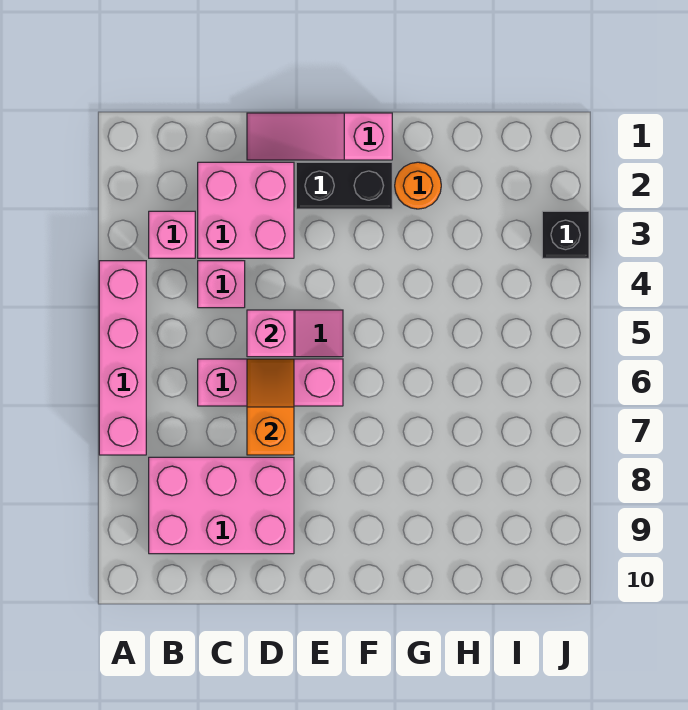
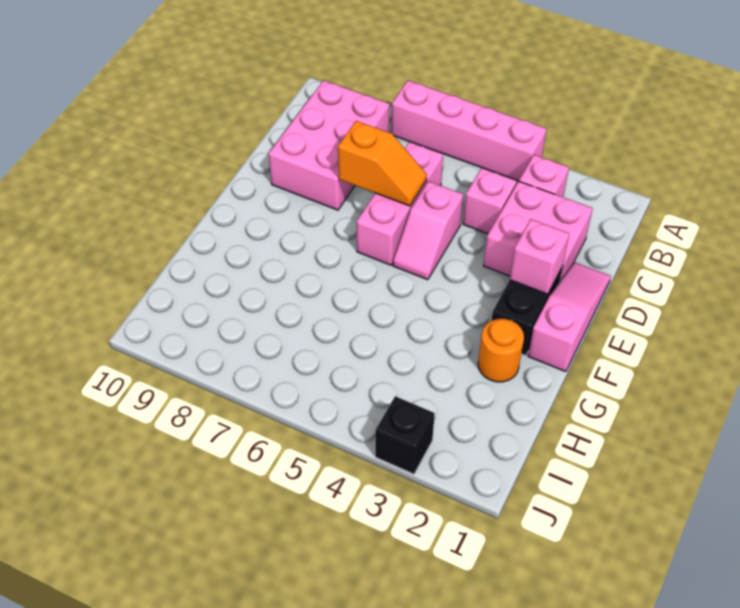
pink brick D5 level 2 -> pink brick E2 level 2

